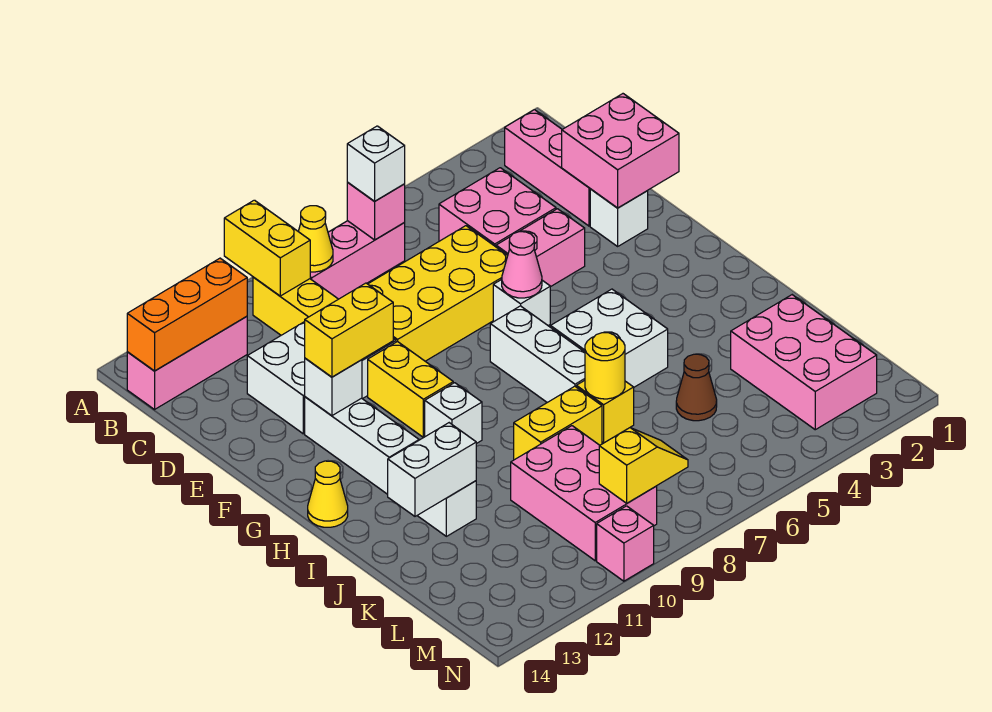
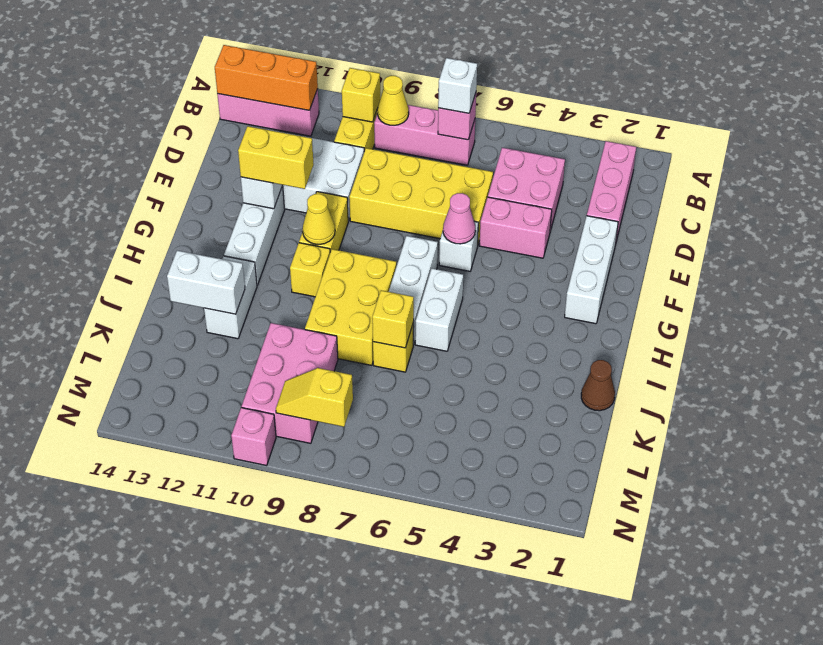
yellow brick A10:B10 level 2 -> yellow brick B10 level 2
pink brick D1:E2 level 2 -> none
white brick E2 level 1 -> white brick E2:G2 level 1
white brick H5:I6 level 1 -> white brick H6:I6 level 1
white brick H10 level 1 -> yellow brick H10 level 1
yellow cone H14 level 1 -> yellow cone G10 level 2
yellow round brick J7 level 2 -> yellow brick J7 level 2
yellow brick J8:J9 level 1 -> yellow brick H8:J9 level 1
pink brick K2:M3 level 1 -> none
brown cone K5 level 1 -> brown cone J1 level 1
yellow slope M8:M9 level 2 top 9 -> yellow slope M8:M9 level 2 top 8

